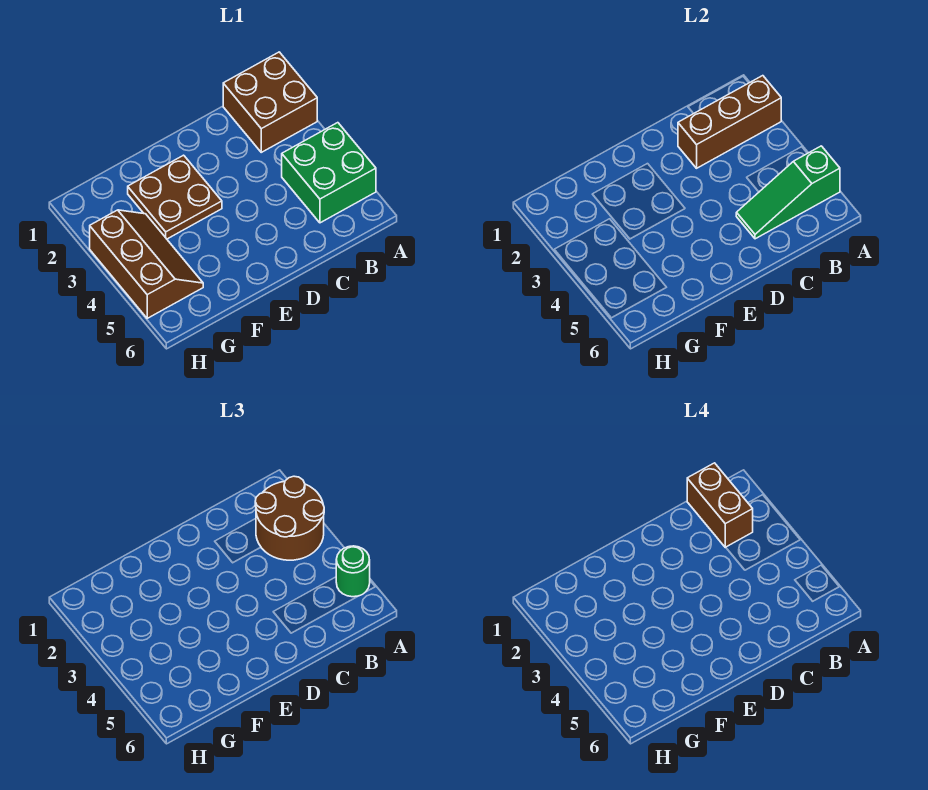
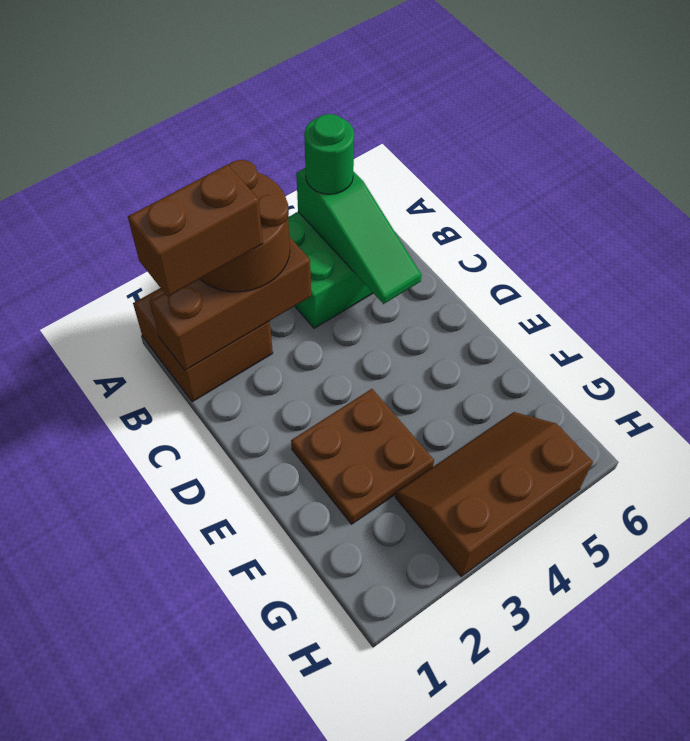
brown brick A2:C2 level 2 -> brown brick B1:B3 level 2

